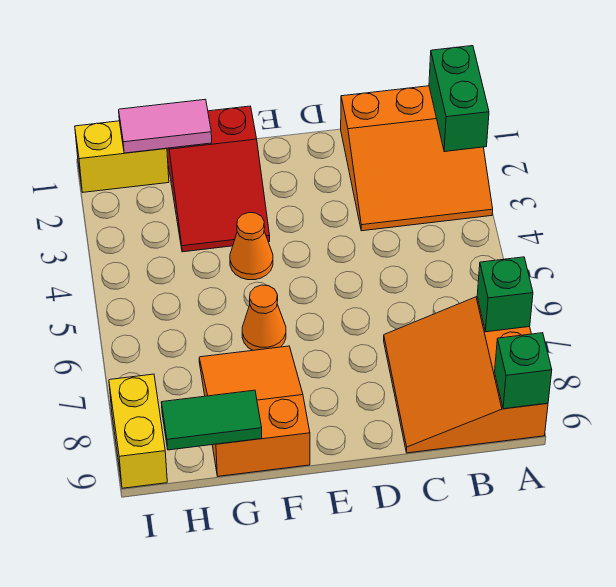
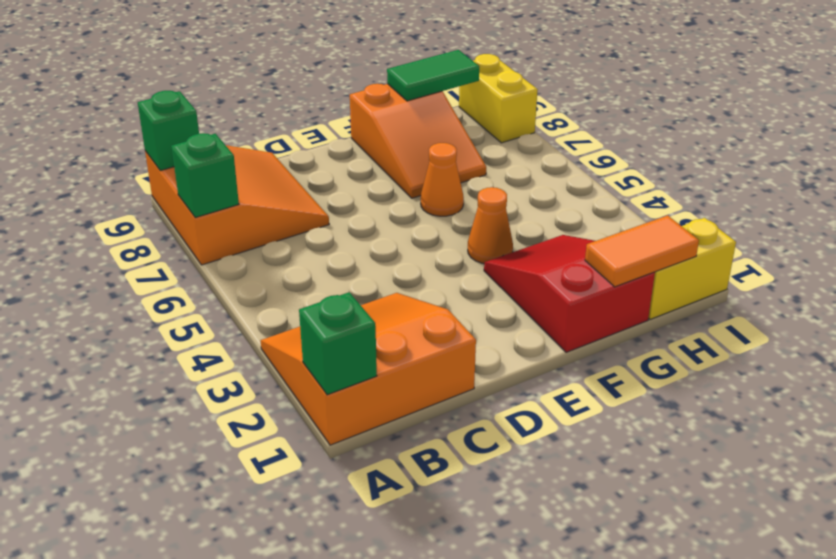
green brick A1:A2 level 2 -> green brick A1 level 2
pink tile G1:H1 level 2 -> orange tile G1:H1 level 2

